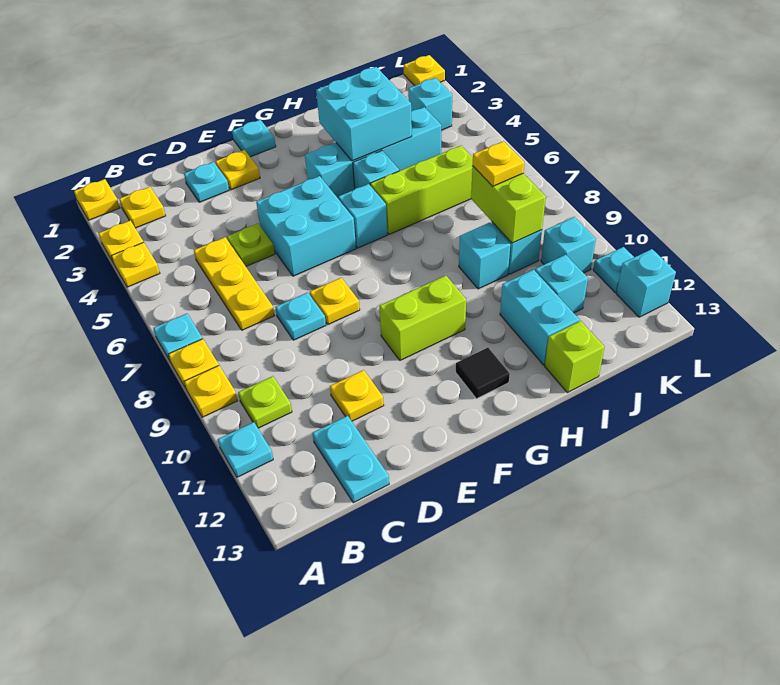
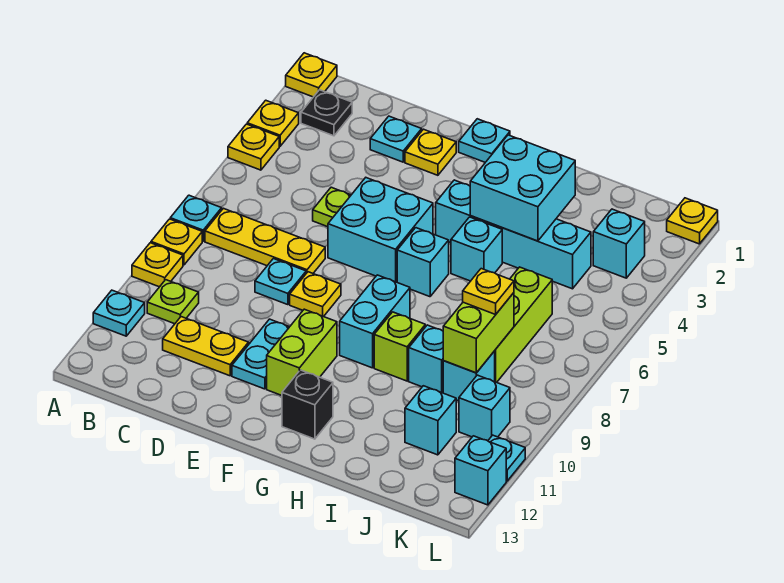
yellow plate B2 level 1 -> black plate B2 level 1
yellow plate C5:C7 level 1 -> yellow plate B7:D7 level 1
cyan plate C12:C13 level 1 -> cyan plate E10:E11 level 1
yellow plate D11 level 1 -> yellow plate C11:D11 level 1
lime brick F10:G10 level 1 -> lime brick F10:F11 level 1
black tile G12 level 1 -> black brick G12 level 1
lime brick H6:J6 level 1 -> lime brick J6:J8 level 1
cyan brick I11:I12 level 1 -> cyan brick G8:G9 level 1
lime brick I13 level 1 -> lime brick H9 level 1

